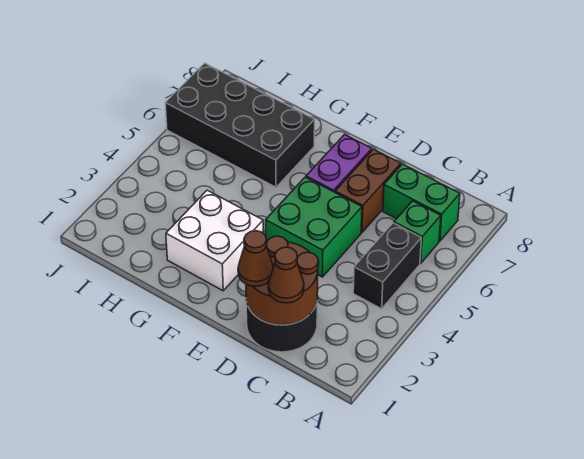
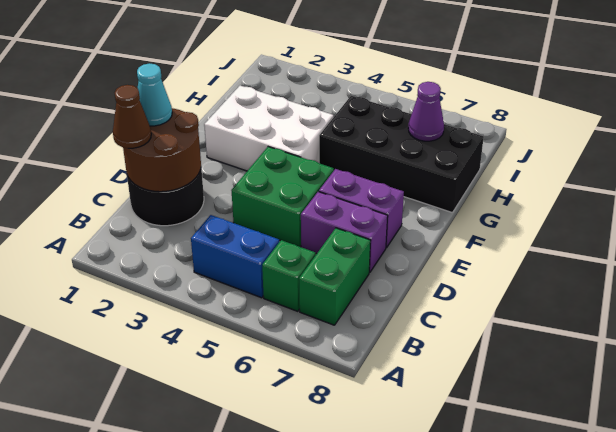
black brick B4:B5 level 1 -> blue brick B4:B5 level 1
brown cone D1 level 3 -> cyan cone D1 level 3
brown brick D6:D7 level 1 -> purple brick D6:D7 level 1
white brick F2:G3 level 1 -> white brick F2:G4 level 1
black brick G6:J7 level 1 -> black brick G5:H8 level 1
none -> purple cone H7 level 2

